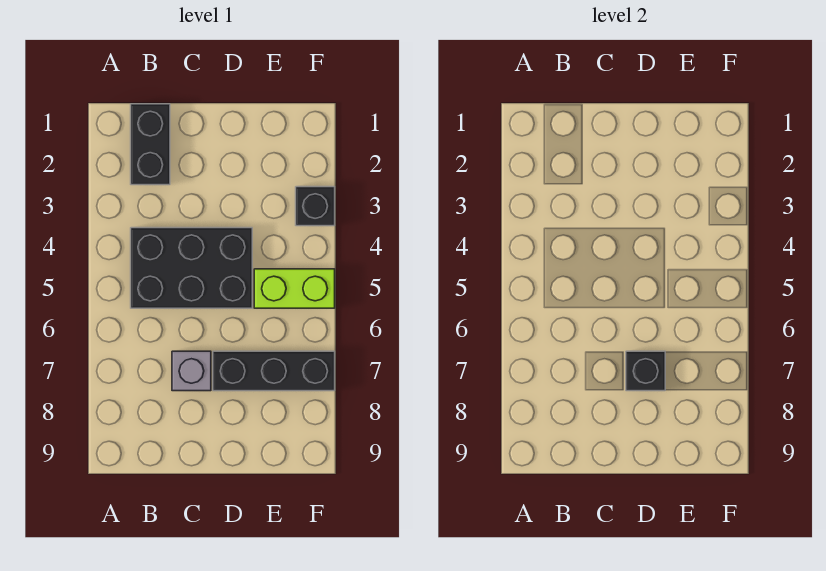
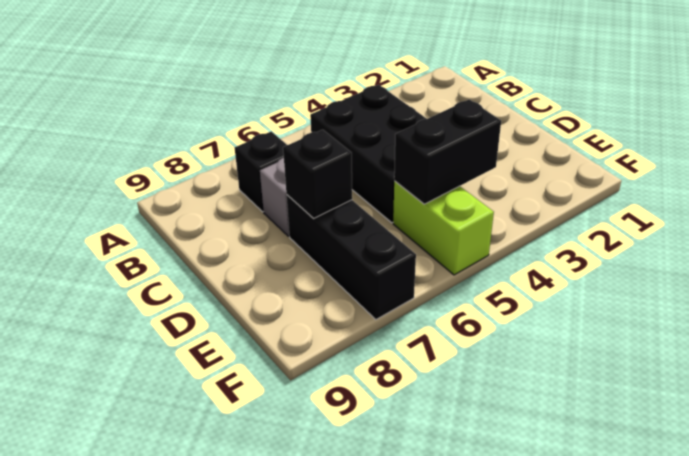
black brick B1:B2 level 1 -> black brick E4:E5 level 2
black brick F3 level 1 -> black brick B7 level 1

